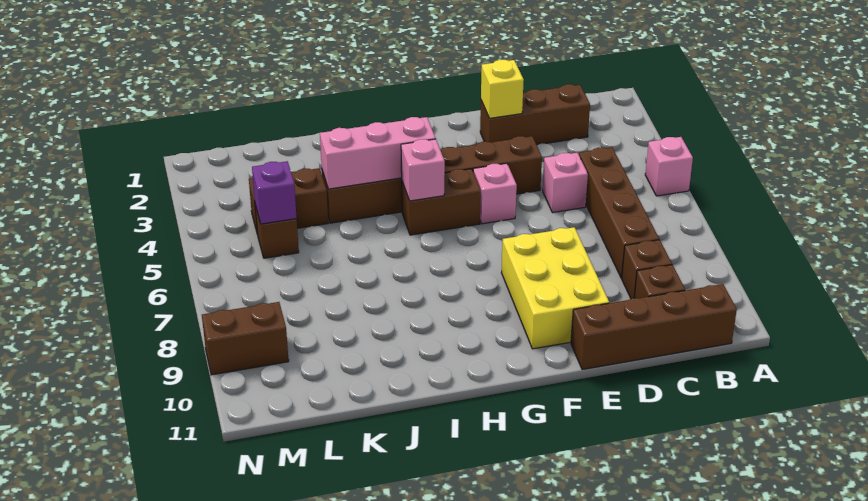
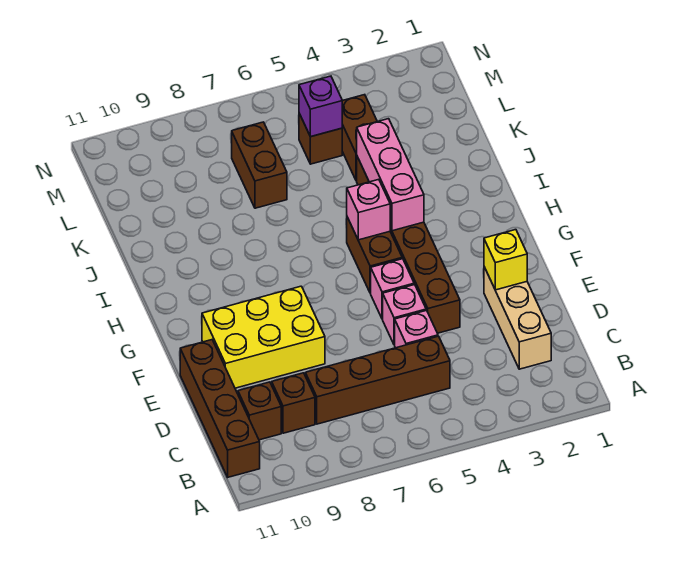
pink brick A5 level 1 -> pink brick E5 level 1
brown brick C2:E2 level 1 -> tan brick C2:E2 level 1
brown brick M9:N9 level 1 -> brown brick K7:L7 level 1

